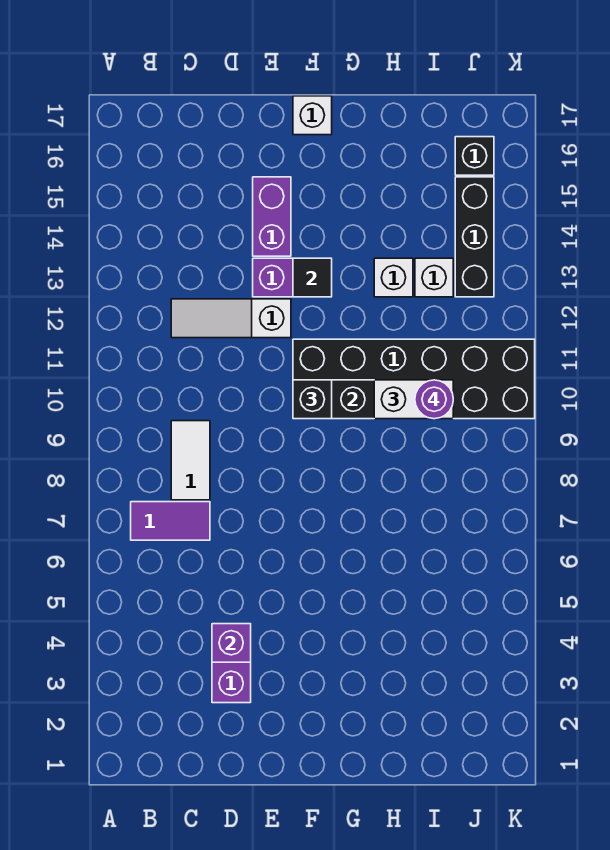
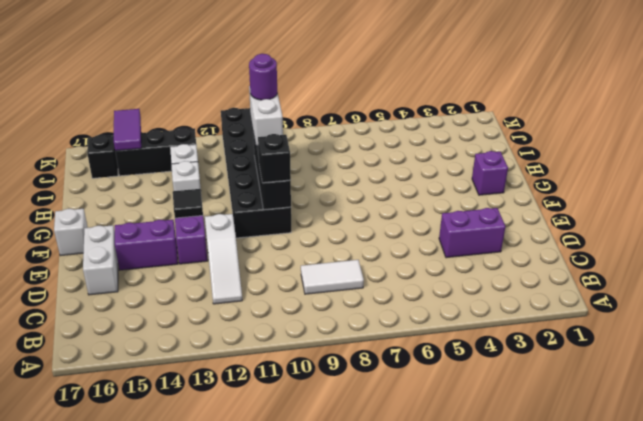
purple tile B7:C7 level 1 -> purple tile J15:K15 level 2
purple brick D4 level 2 -> purple brick G2 level 1
none -> white brick D16:E16 level 1

